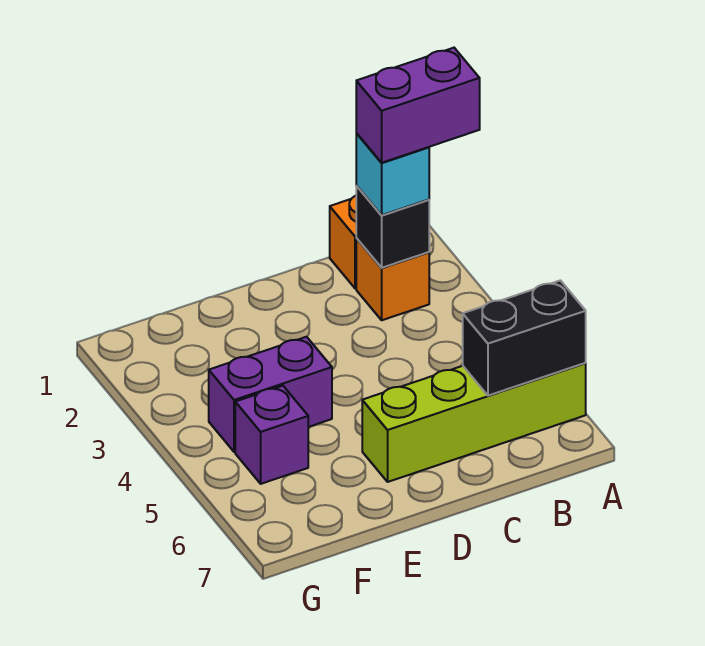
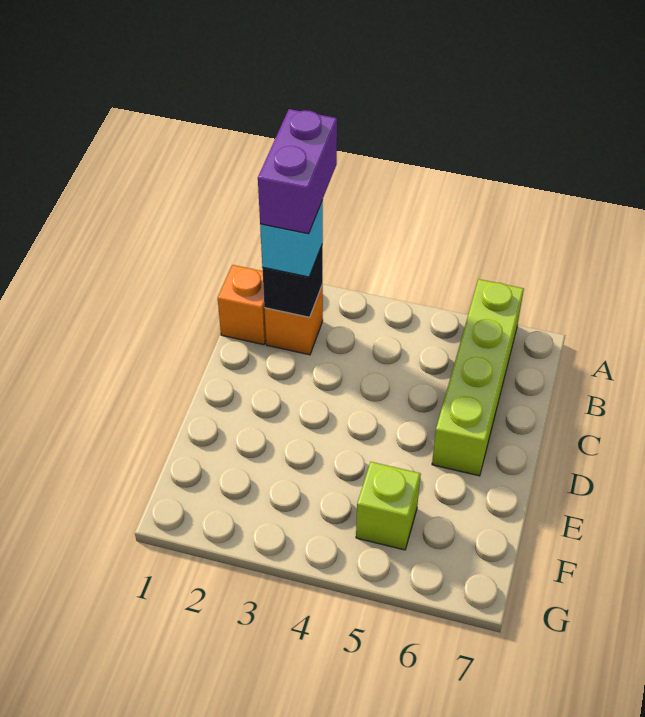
black brick A6:B6 level 2 -> none
purple brick E4:F4 level 1 -> none
purple brick F5 level 1 -> lime brick F5 level 1

